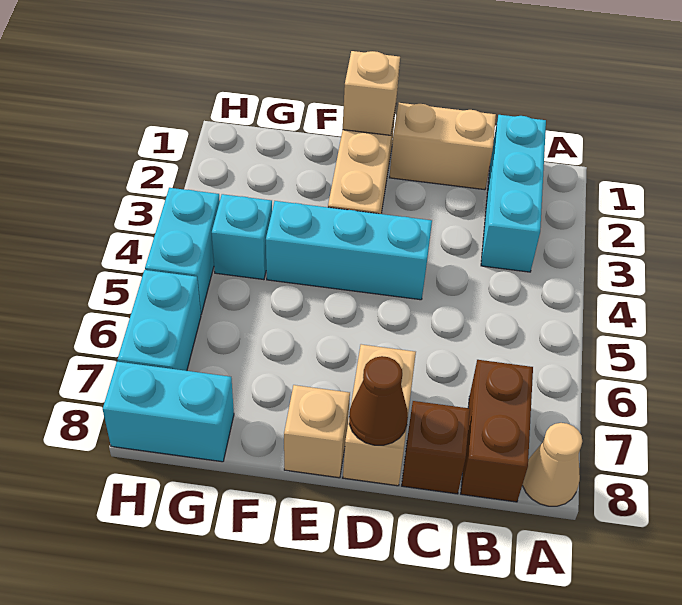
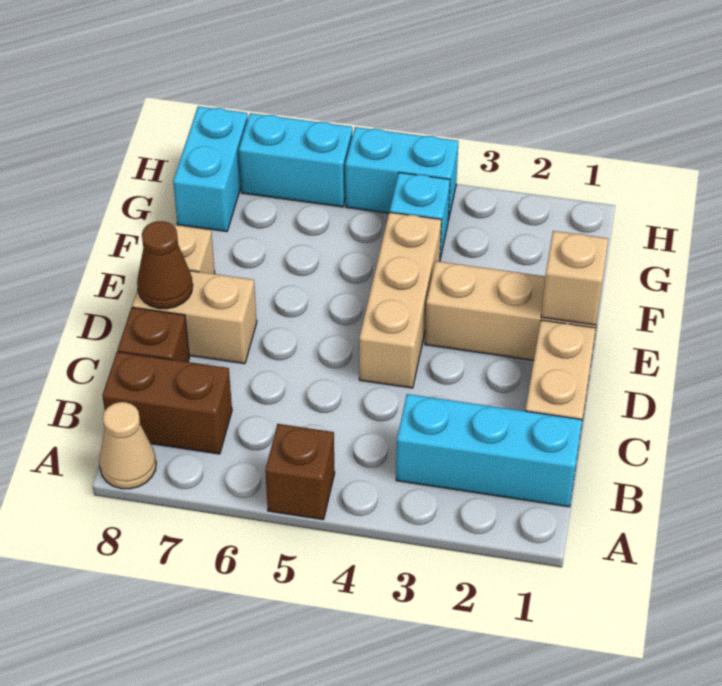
none -> brown brick A5 level 1
cyan brick D4:F4 level 1 -> tan brick D4:F4 level 1

